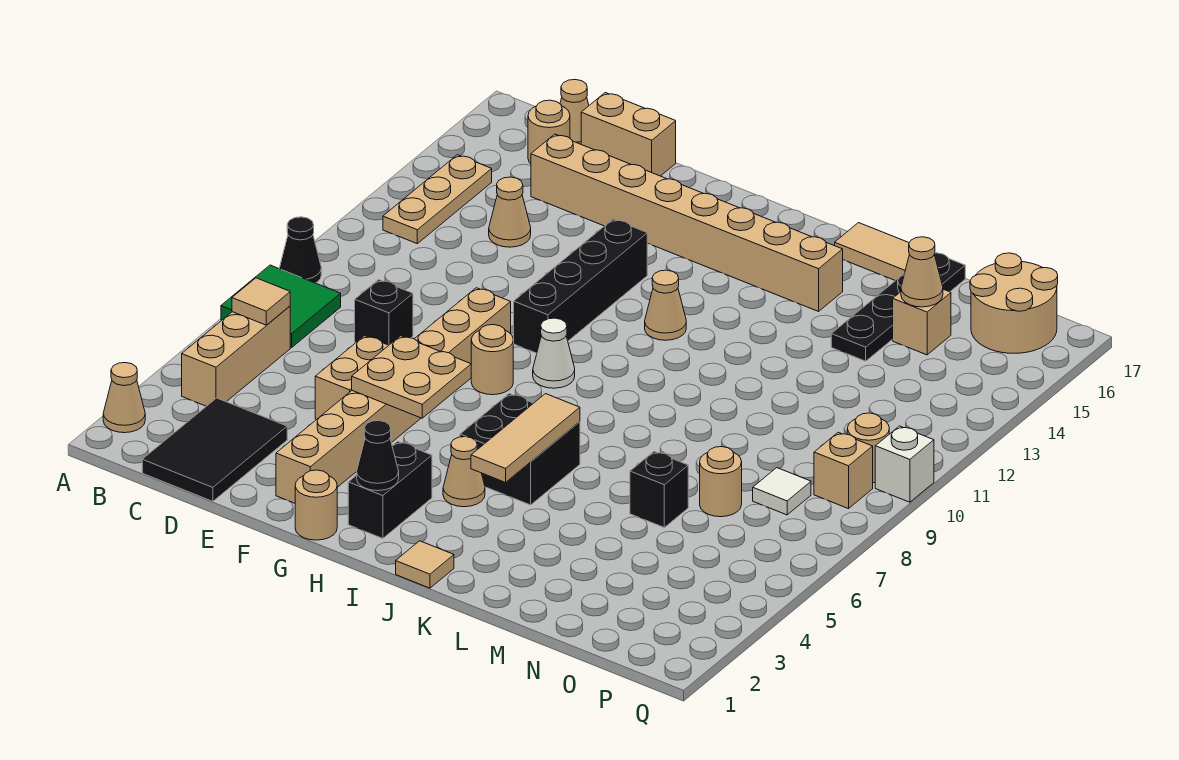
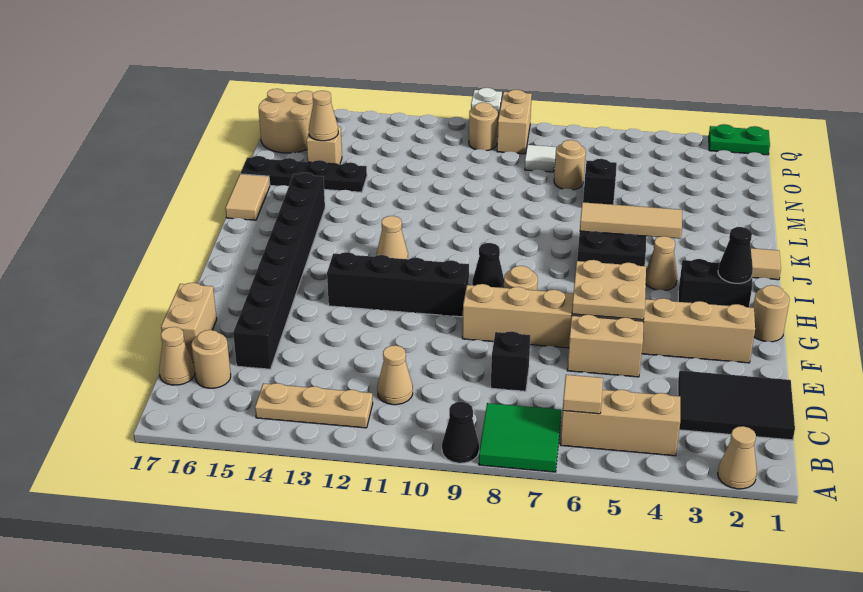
tan cone D13 level 1 -> tan cone C11 level 1
tan brick D15:K15 level 1 -> black brick D15:K15 level 1
white cone H9 level 1 -> black cone H9 level 1
tan brick P9 level 1 -> tan brick P9:Q9 level 1
none -> green plate Q1:Q2 level 1

